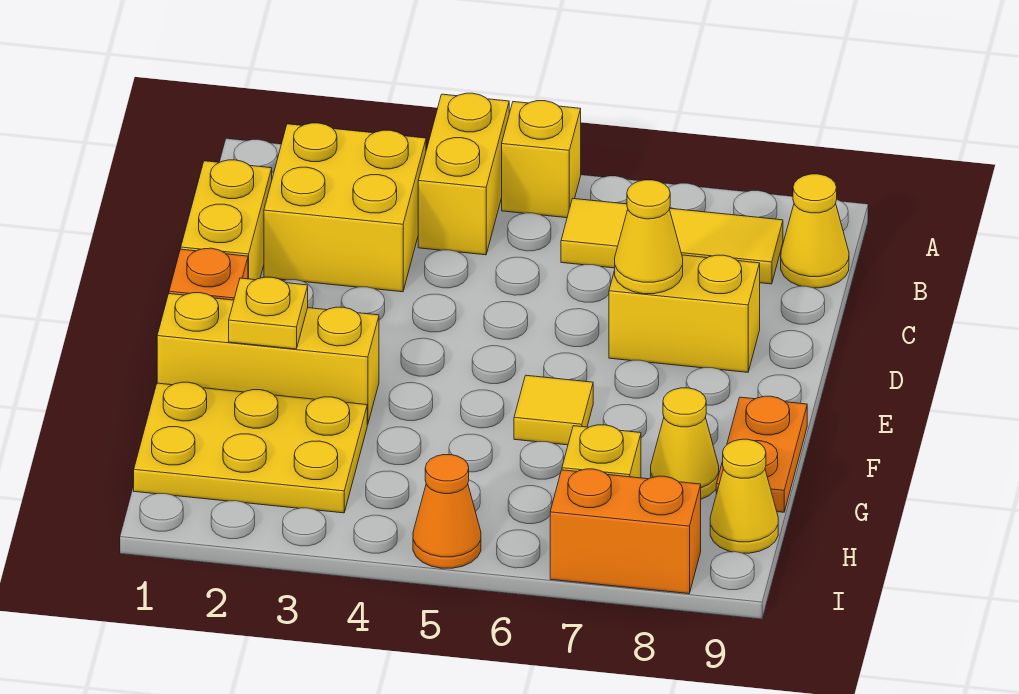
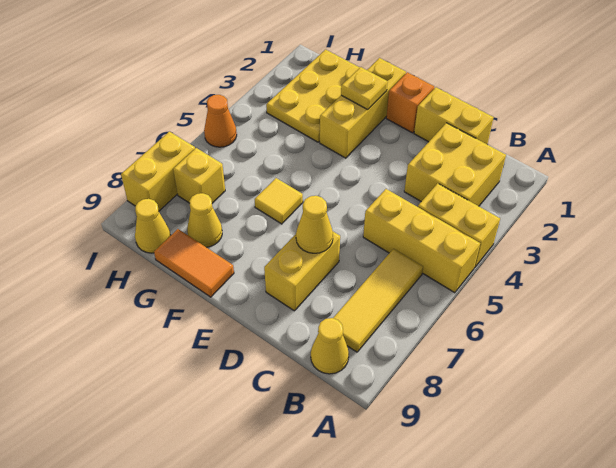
yellow brick A5 level 1 -> yellow brick A5:C5 level 1
orange plate F9:G9 level 1 -> orange tile F9:G9 level 1
orange brick I7:I8 level 1 -> yellow brick I7:I8 level 1

